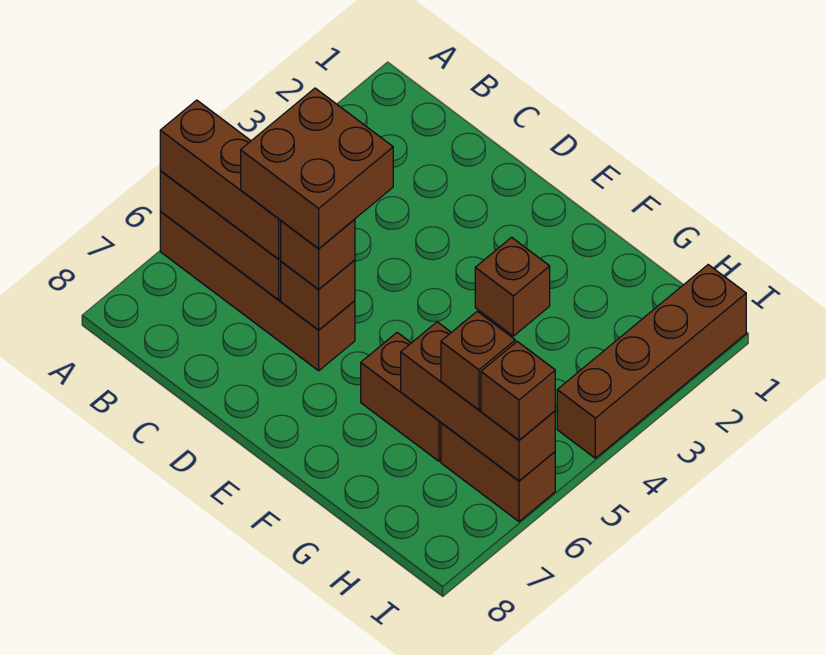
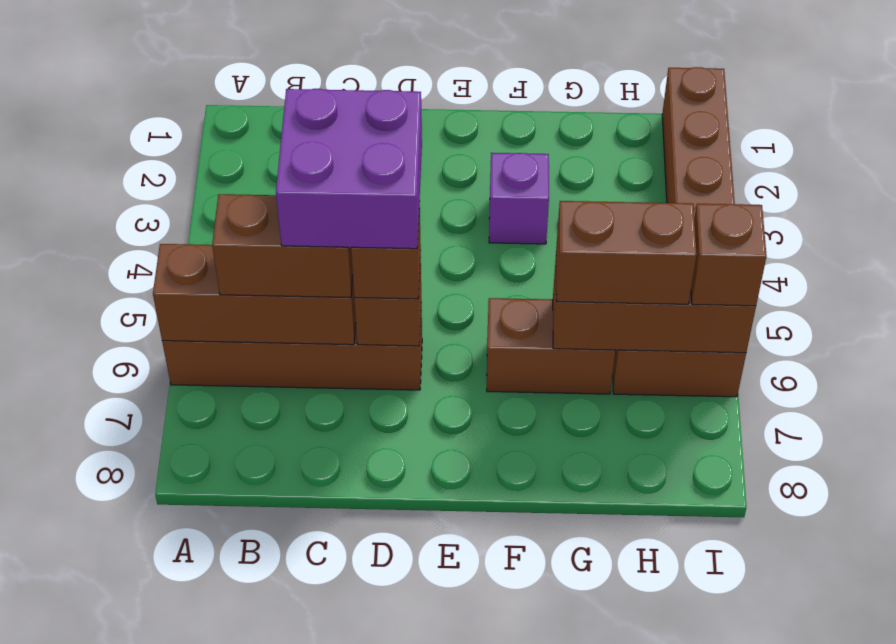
brown brick A6:C6 level 3 -> brown brick B6:C6 level 3
brown brick C5:D6 level 4 -> purple brick C5:D6 level 4
brown brick F3 level 1 -> purple brick F3 level 1
brown brick H6 level 3 -> brown brick G6:H6 level 3

